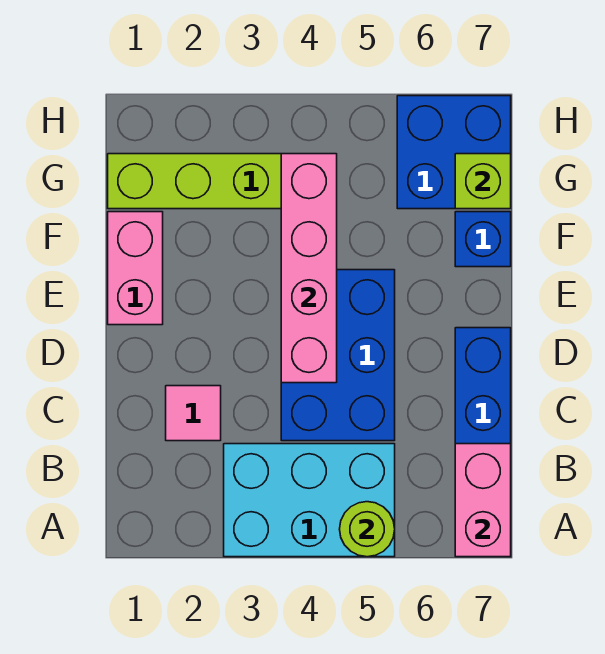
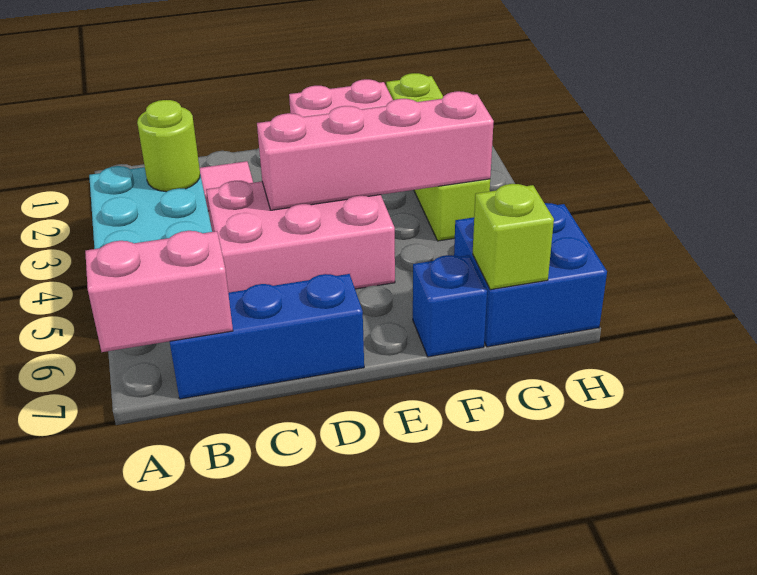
lime round brick A5 level 2 -> lime round brick B3 level 2
blue brick C4:E5 level 1 -> pink brick C4:E5 level 1

